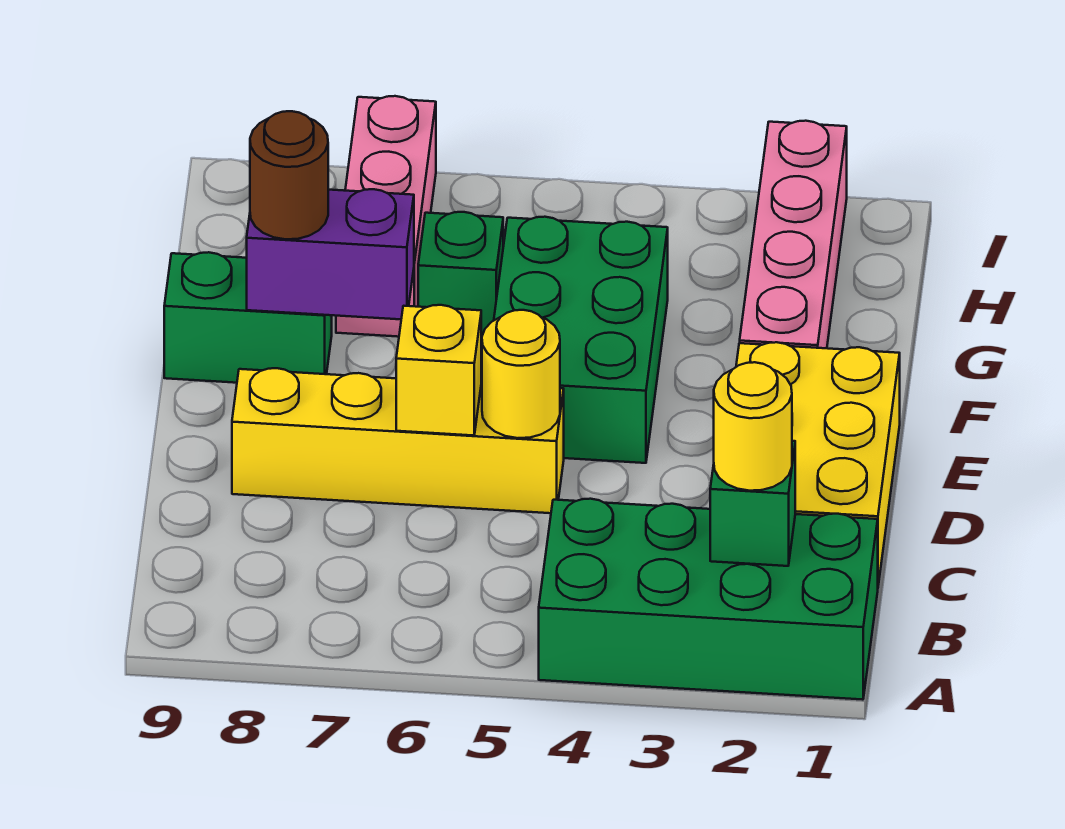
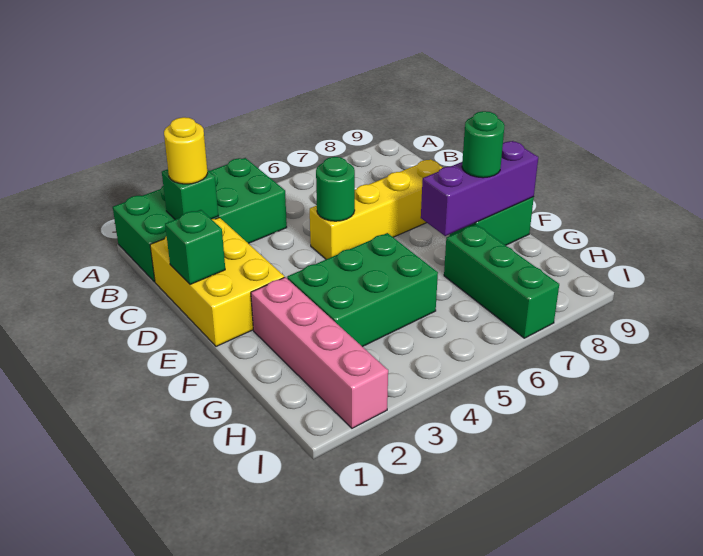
yellow round brick D5 level 2 -> green round brick D5 level 2
yellow brick D6 level 2 -> none
green brick E4:G5 level 1 -> green brick F3:G5 level 1
purple brick F7:F8 level 2 -> purple brick F7:F9 level 2
brown round brick F8 level 3 -> green round brick F8 level 3
green brick G6 level 1 -> green brick D1 level 2
pink brick G7:I7 level 1 -> green brick G7:I7 level 1

